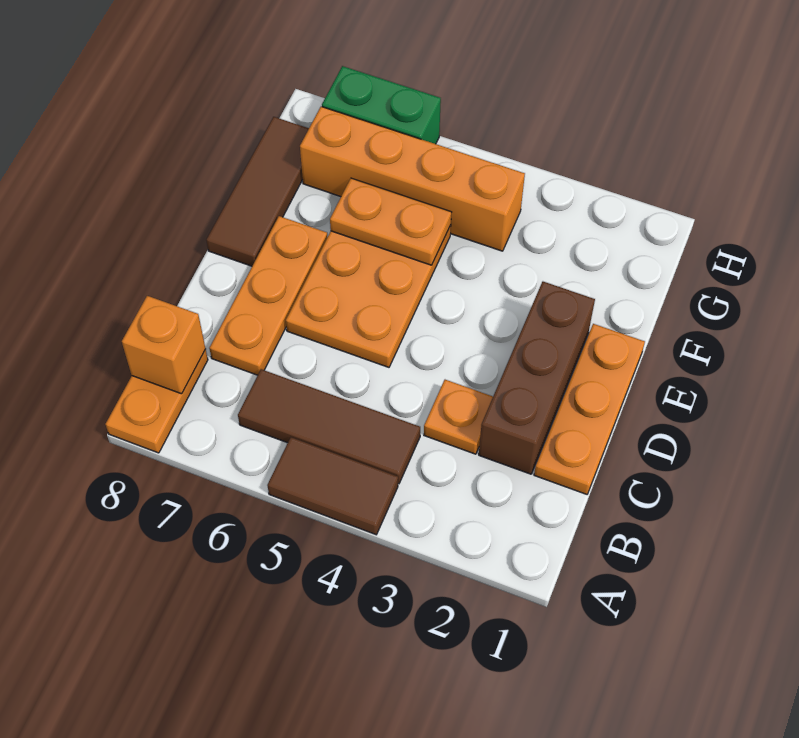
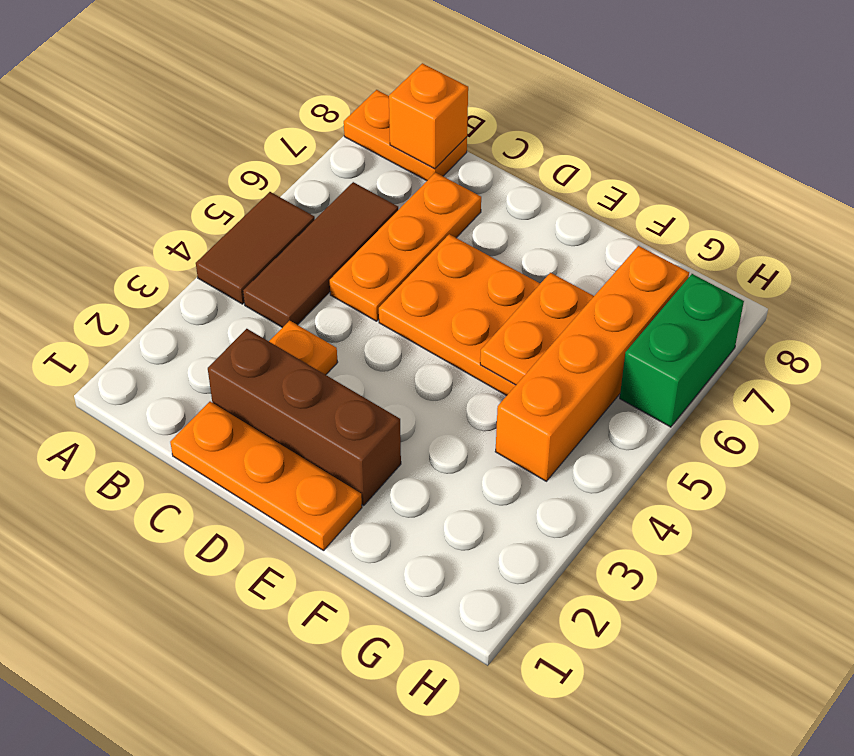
orange plate C7:E7 level 1 -> orange plate C5:C7 level 1
brown tile E8:G8 level 1 -> none

